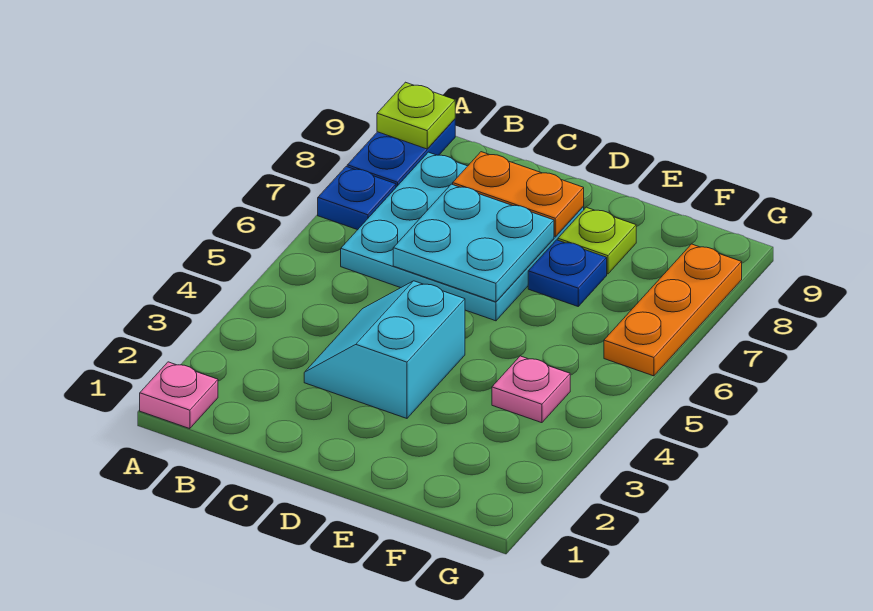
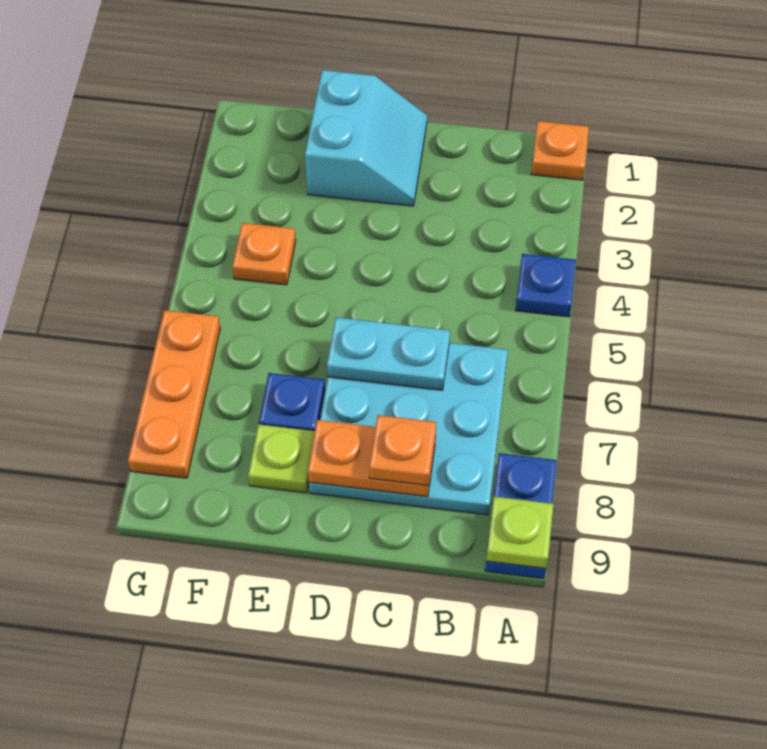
pink plate A1 level 1 -> orange plate A1 level 1
blue plate A7 level 1 -> blue plate A4 level 1
cyan slope C3:D4 level 1 top D -> cyan slope D1:E2 level 1 top E
cyan plate C6:D7 level 2 -> cyan plate C6:D6 level 2
none -> orange plate C8 level 3
pink plate F4 level 1 -> orange plate F4 level 1

